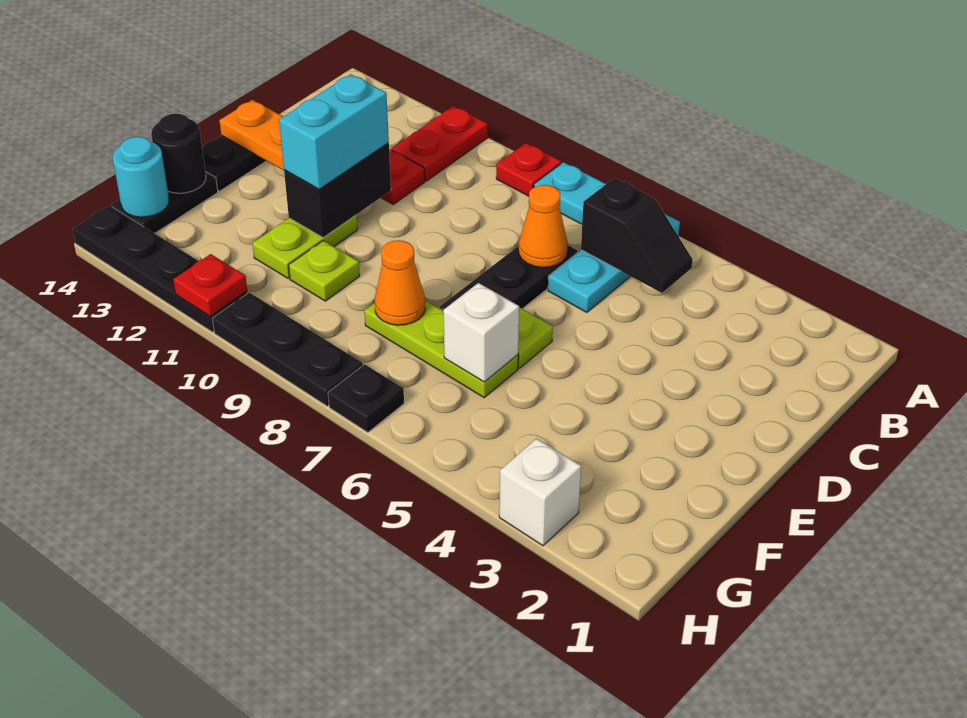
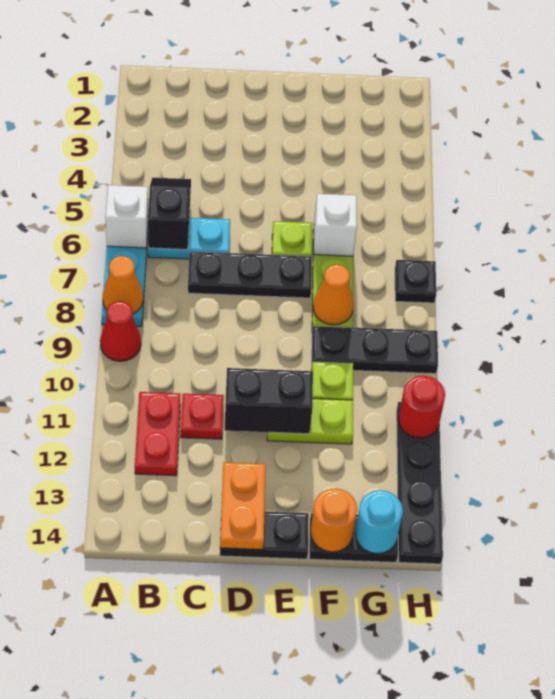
red plate A9 level 1 -> red cone A9 level 1
red plate A11:B11 level 1 -> red plate B11:B12 level 1
orange cone C7 level 2 -> orange cone A8 level 2
cyan brick D11:E11 level 3 -> none
black round brick F14 level 2 -> orange round brick F14 level 2
white brick H3 level 1 -> white brick A6 level 2
black plate H8:H10 level 1 -> black plate F9:H9 level 1
red plate H11 level 2 -> red round brick H11 level 2

